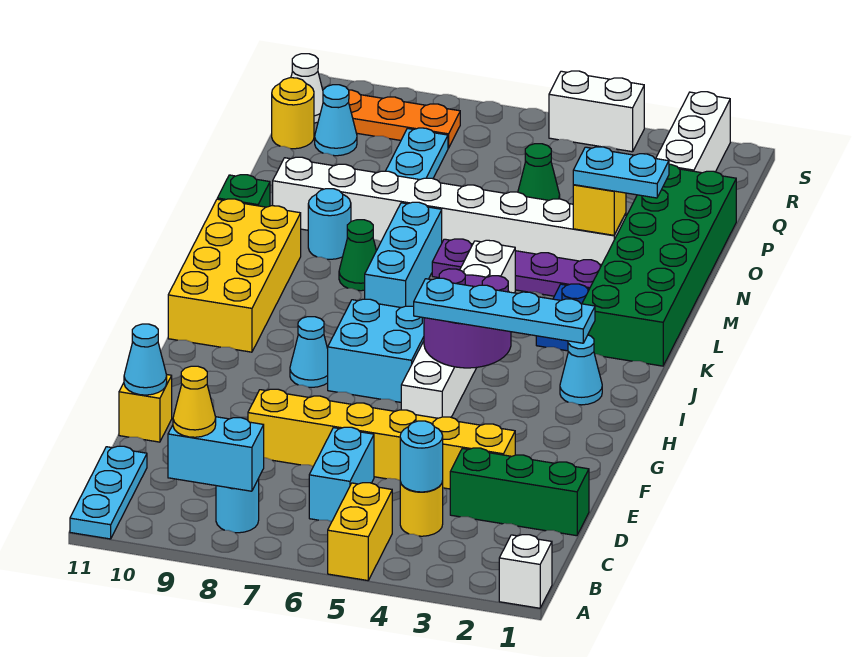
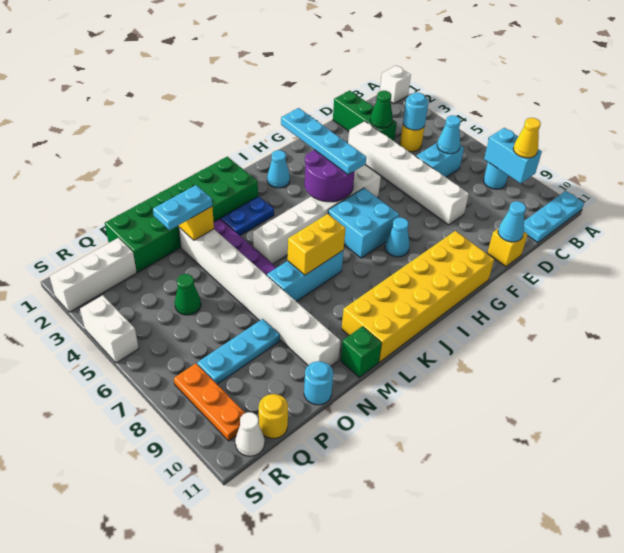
yellow brick A5:B5 level 1 -> yellow brick K7:L7 level 2
yellow brick E3:E8 level 1 -> white brick E3:E8 level 1
yellow brick I10:L11 level 1 -> yellow brick G10:L11 level 1
green cone L8 level 1 -> green cone D3 level 2
cyan round brick M9 level 1 -> cyan round brick O11 level 1
cyan plate N2:N3 level 3 -> cyan plate N3:O3 level 3
cyan cone Q10 level 1 -> cyan cone C6 level 2

